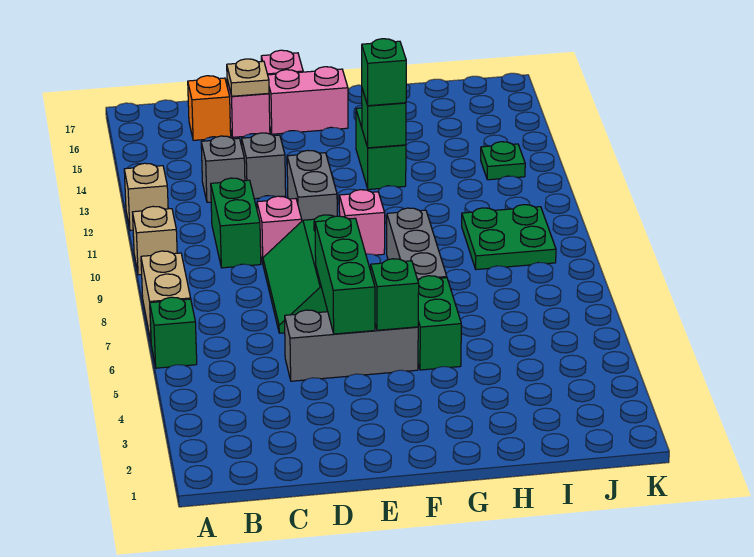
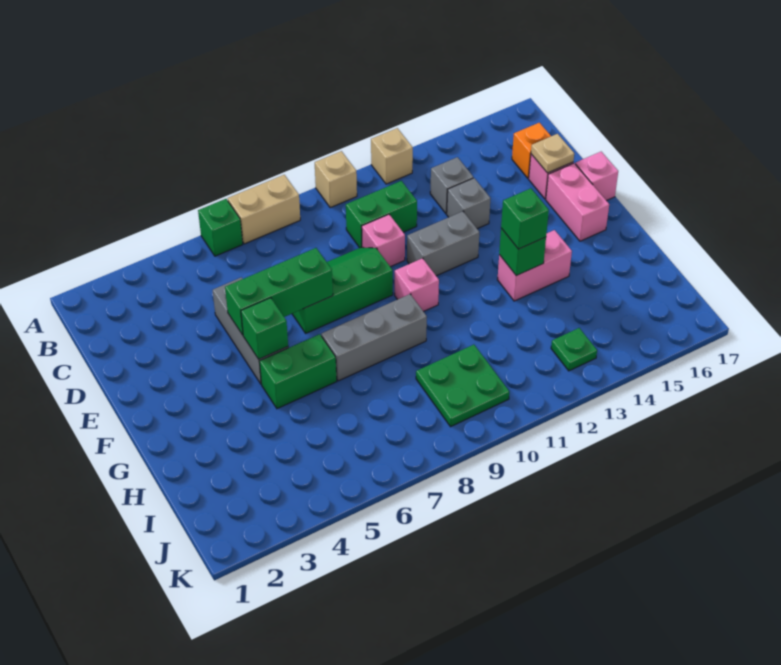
green brick G13:G14 level 1 -> pink brick G13:G14 level 1

